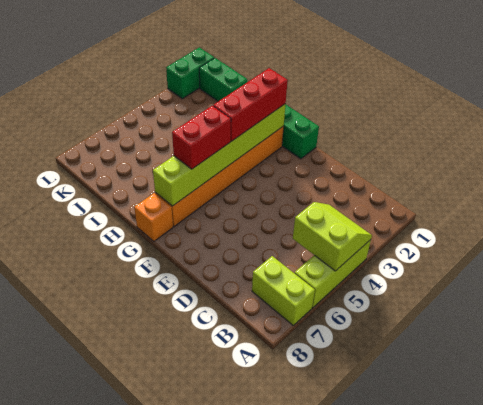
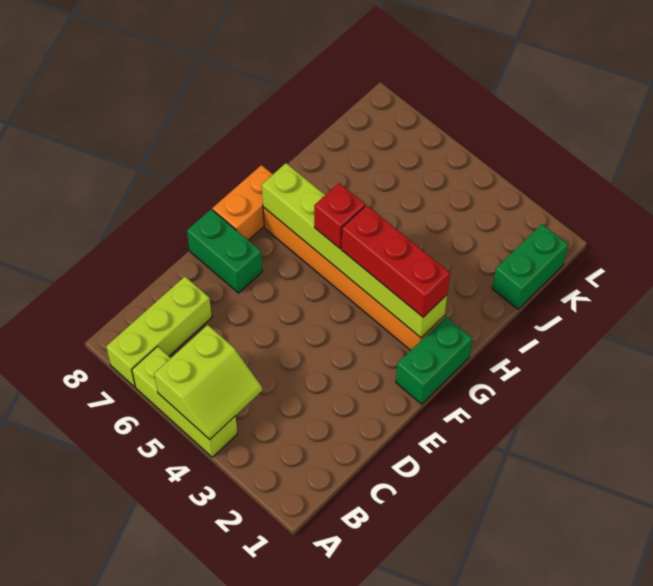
lime brick A7:B7 level 1 -> lime brick A7:C7 level 1
red brick G5:G6 level 3 -> red brick G5 level 3
orange brick G8 level 1 -> orange brick F8:G8 level 1
green brick L1:L2 level 1 -> green brick E7:E8 level 1

